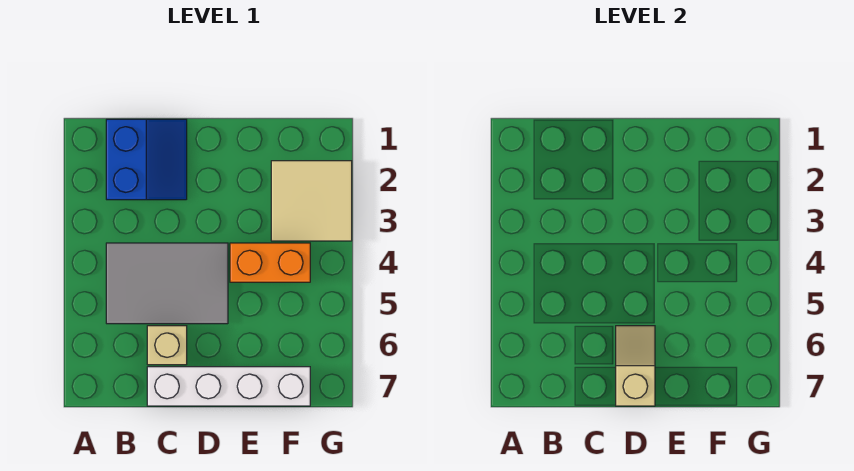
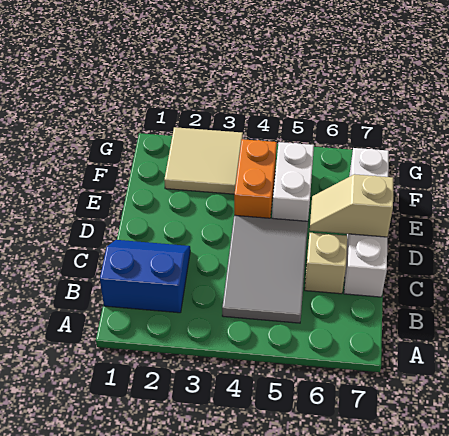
none -> white brick E5:F5 level 1

